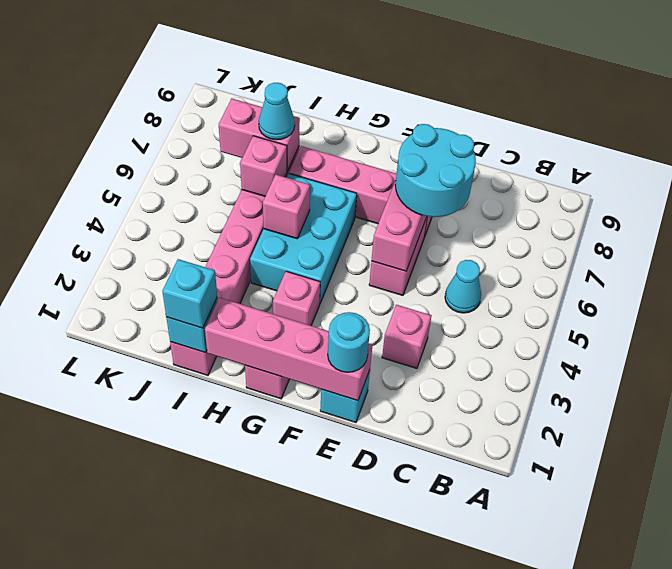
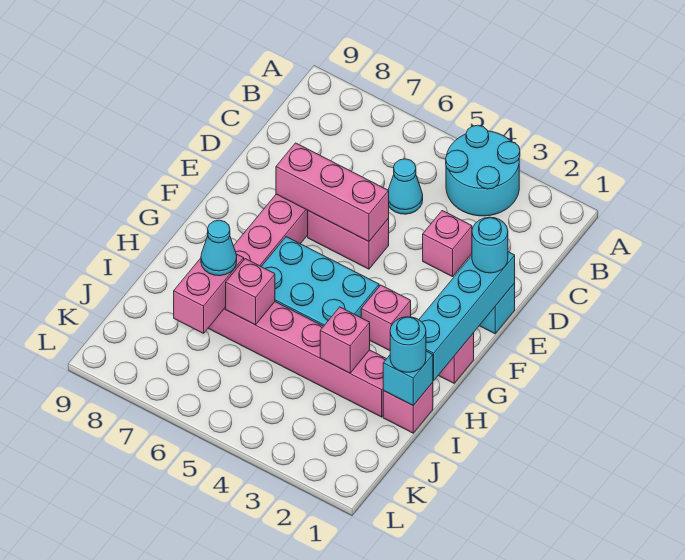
cyan round brick D6:E7 level 3 -> cyan round brick A3:B4 level 1
pink brick E1:H1 level 2 -> cyan brick E1:H1 level 2
pink brick H5 level 2 -> pink brick I3 level 2
cyan brick I1 level 3 -> cyan round brick I1 level 3

